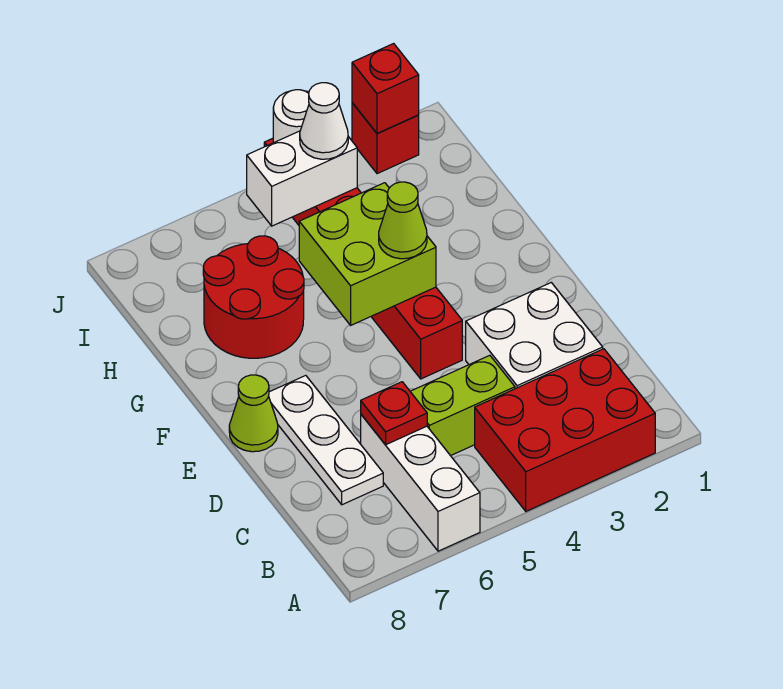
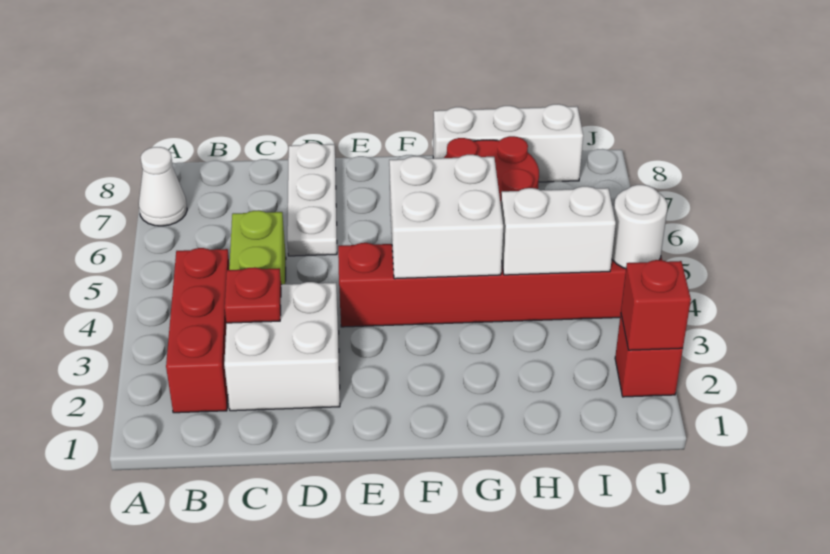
red brick A2:B4 level 1 -> red brick B2:B4 level 1
white brick A6:C6 level 1 -> white brick G8:I8 level 1
red plate C6 level 2 -> red plate C3 level 2
white plate C7:E7 level 1 -> white plate D6:D8 level 1
lime cone E8 level 1 -> none
lime brick F4:G5 level 2 -> white brick F4:G5 level 2
lime cone F4 level 3 -> none
white brick I4:I5 level 2 -> white brick H4:I4 level 2
white cone I4 level 3 -> white cone A7 level 1

